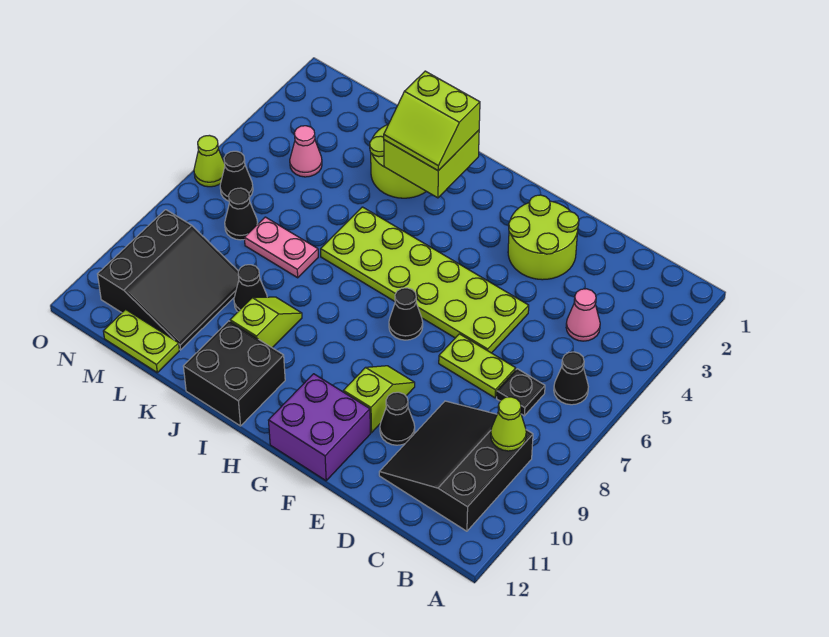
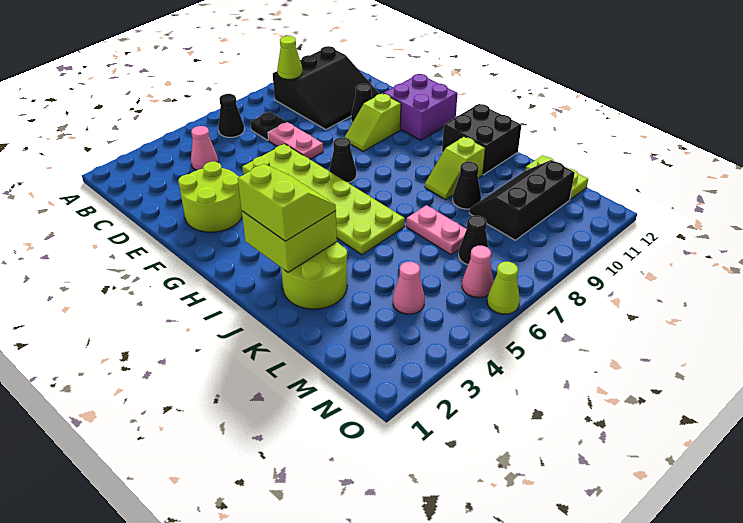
lime plate D7:E7 level 1 -> pink plate D7:E7 level 1
black slope L9:N11 level 1 top N -> black slope L9:M11 level 1 top M
black cone N6 level 1 -> pink cone N6 level 1

